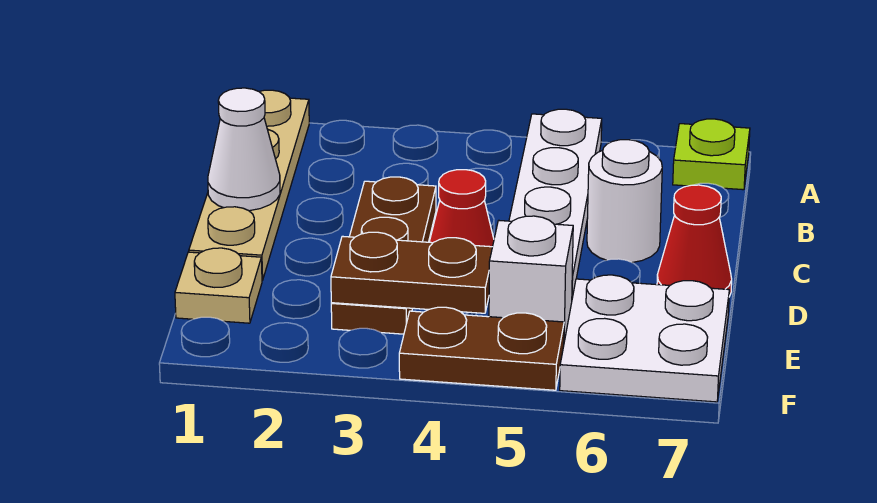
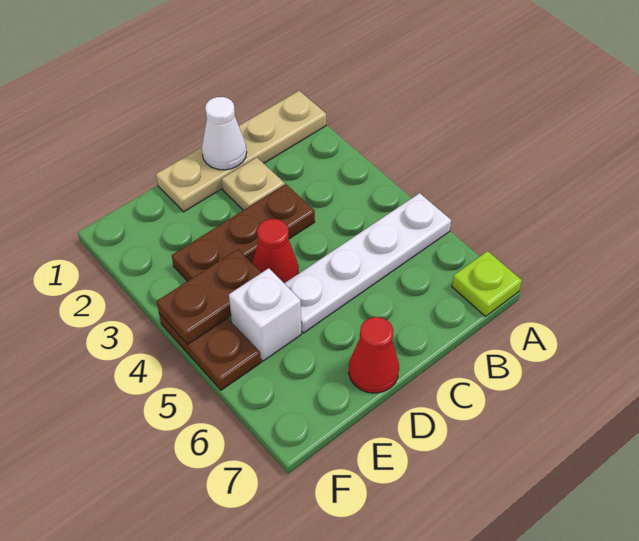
white round brick C6 level 1 -> none
tan plate E1 level 1 -> tan plate C2 level 1
brown plate E3:E4 level 2 -> brown plate E4:F4 level 2
white plate E6:F7 level 1 -> none

